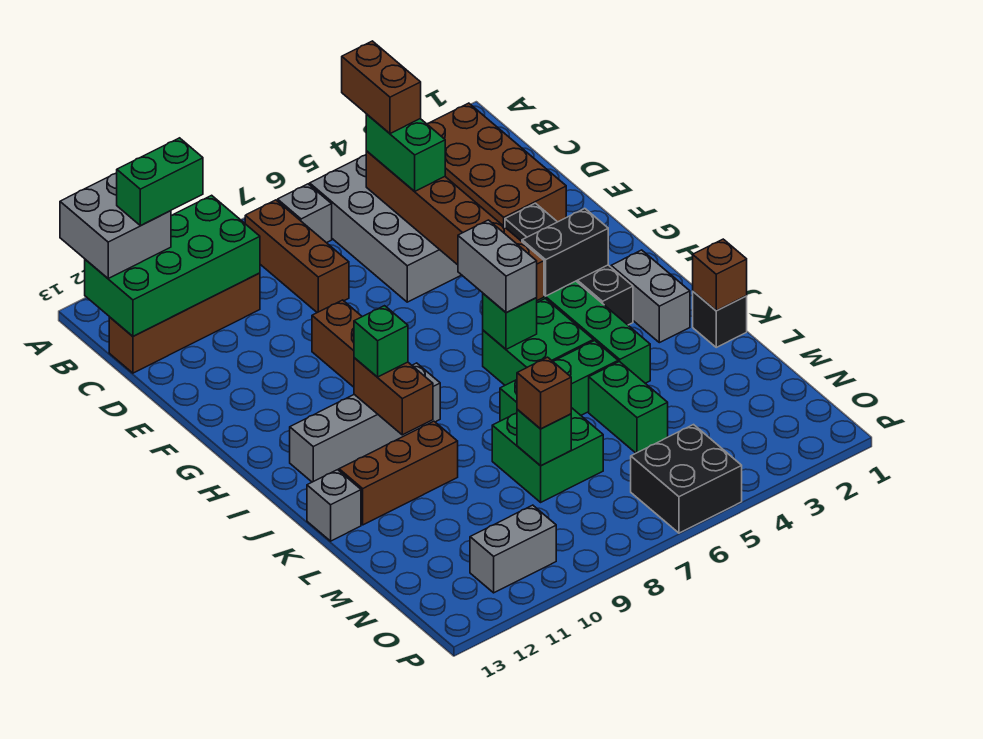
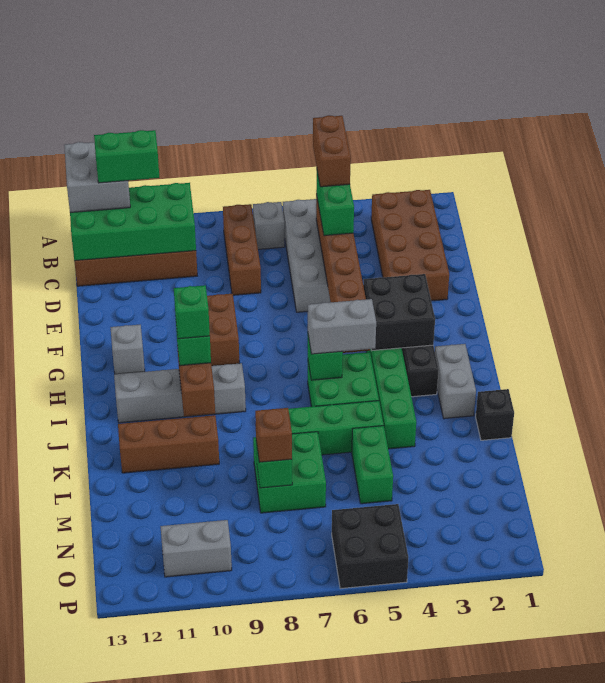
black brick H3:H4 level 2 -> black brick G3:H4 level 2
grey brick H6:I6 level 3 -> grey brick I5:I6 level 3
none -> green brick I10 level 4
brown brick K1 level 2 -> none
grey brick K13 level 1 -> grey brick G12 level 1

